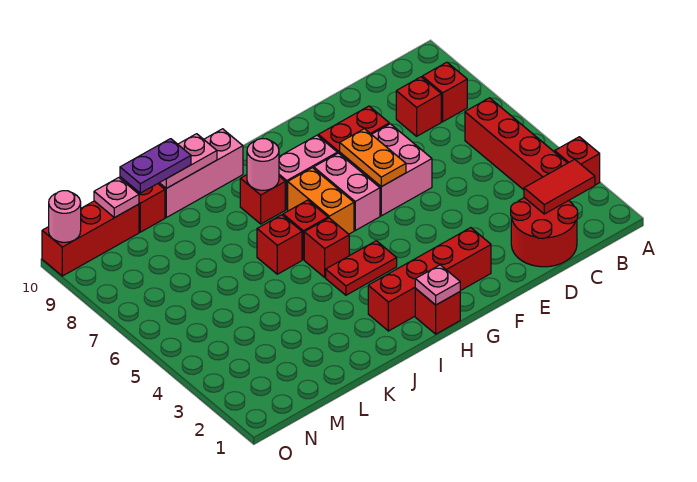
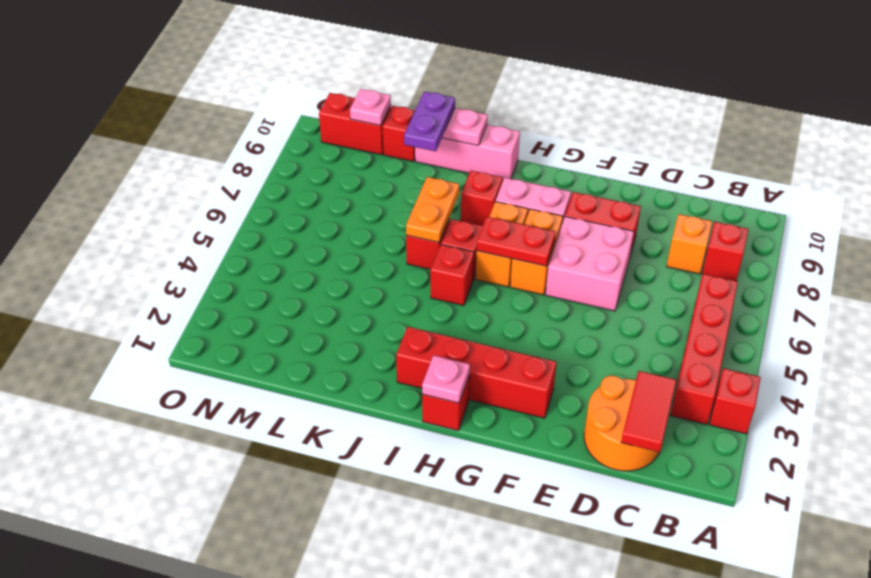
red tile B2:C2 level 2 -> red tile C1:C2 level 2
red round brick C1:D2 level 1 -> orange round brick C1:D2 level 1
red brick C8 level 1 -> orange brick C8 level 1
orange plate F6:F7 level 2 -> orange plate J6:J7 level 2
pink brick G6:G7 level 1 -> orange brick G6:G7 level 1
red plate H4:I4 level 1 -> red plate G6:H6 level 2
pink round brick I8 level 2 -> none
purple plate K10:L10 level 3 -> purple plate K9:K10 level 3
red brick M10:O10 level 1 -> red brick M10:N10 level 1
pink round brick O10 level 2 -> none

